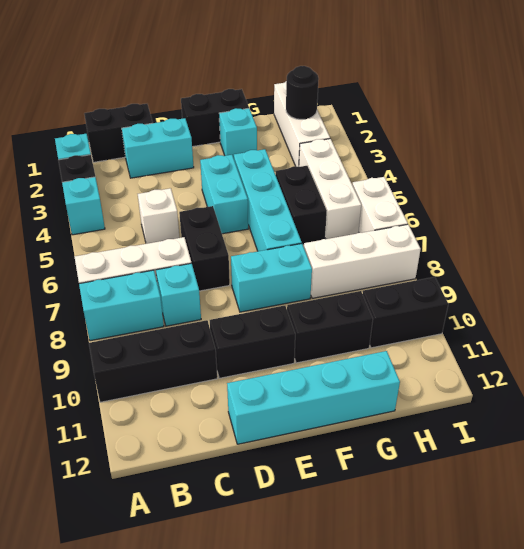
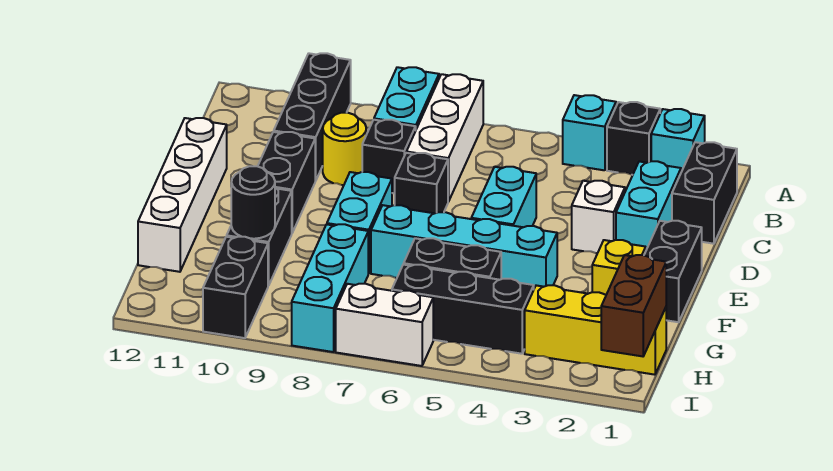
white brick C5 level 1 -> white brick D3 level 1
cyan brick C8 level 1 -> black brick C8 level 1
none -> yellow round brick C9 level 1
black brick D6:D7 level 1 -> black brick D7 level 1
cyan brick D12:G12 level 1 -> white brick D12:G12 level 1
cyan brick E4:E5 level 1 -> cyan brick D5:E5 level 1
cyan brick F2 level 1 -> yellow brick F2 level 1
white brick G8:I8 level 1 -> cyan brick G8:I8 level 1
white brick H1:H3 level 1 -> yellow brick H1:H3 level 1
none -> brown brick H1:I1 level 2
black round brick H2 level 2 -> black round brick G10 level 2
white brick H4:H6 level 1 -> black brick H4:H6 level 1

